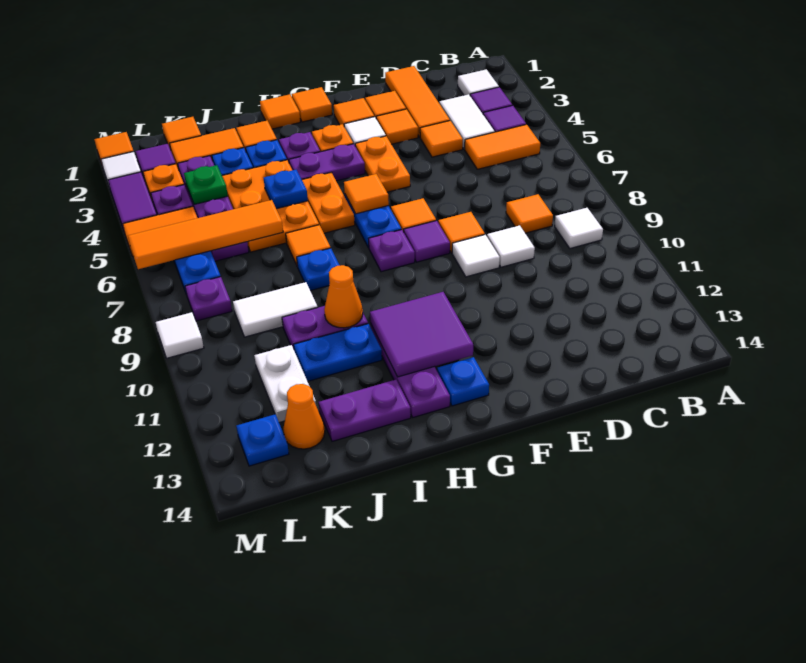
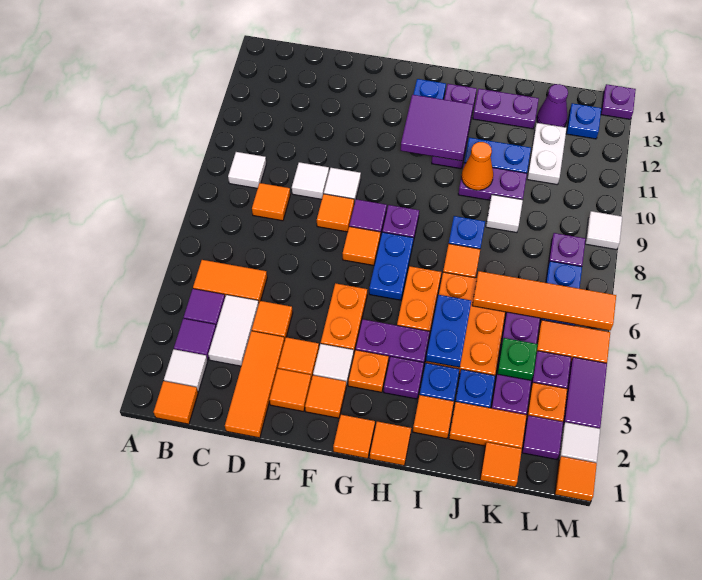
orange tile G6 level 2 -> orange tile B1 level 1
blue plate I5 level 2 -> blue plate I4:I5 level 2
white tile J9:K9 level 1 -> white tile J9 level 1
orange cone K13 level 1 -> purple cone K13 level 1
none -> purple plate M14 level 1

